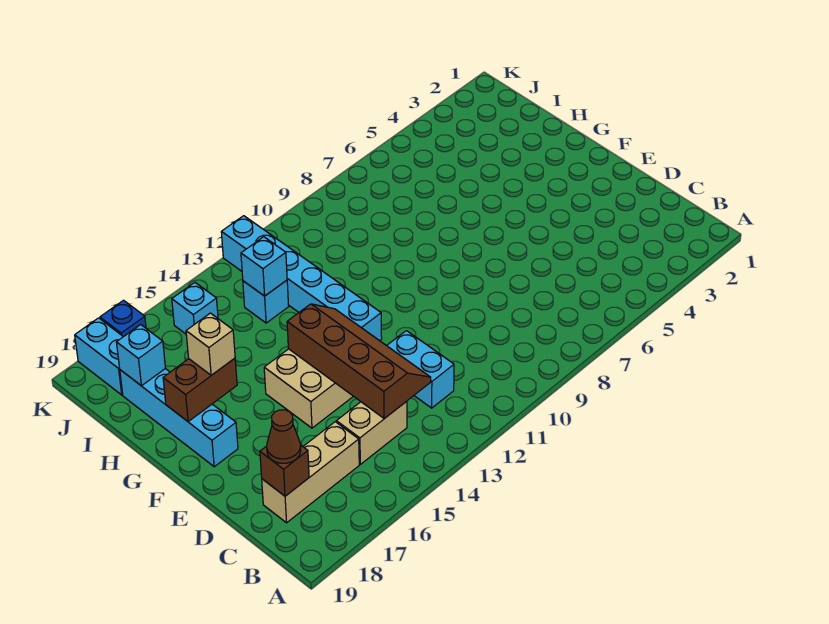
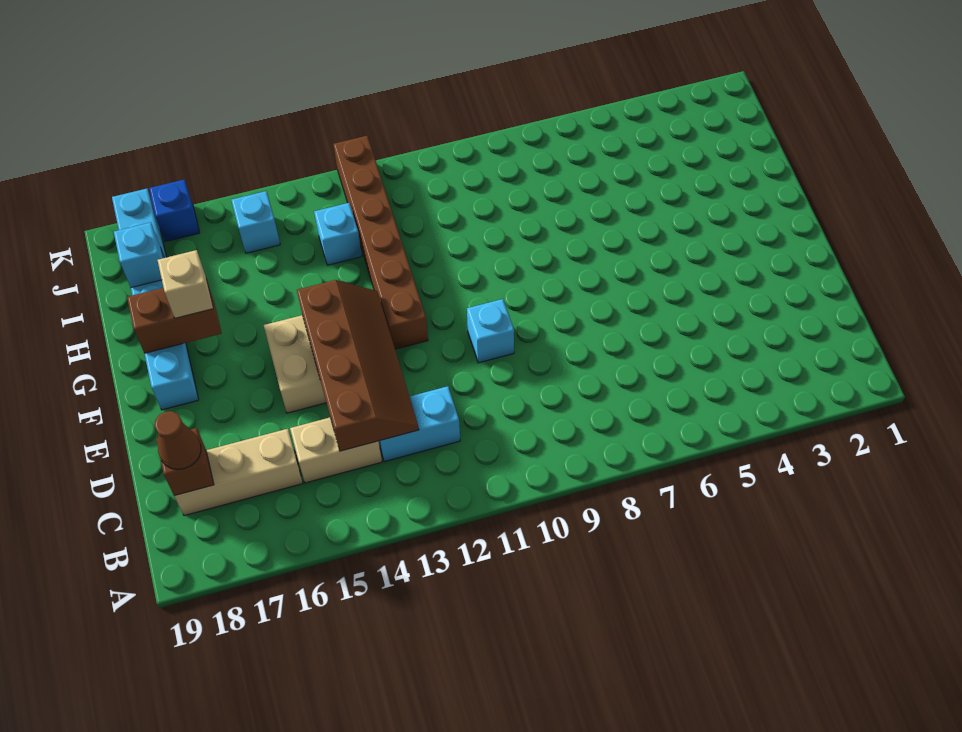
cyan brick C12:D12 level 1 -> cyan brick C12:C13 level 1
cyan brick F12:K12 level 1 -> brown brick F12:K12 level 1
cyan brick I13 level 2 -> cyan brick E10 level 1

